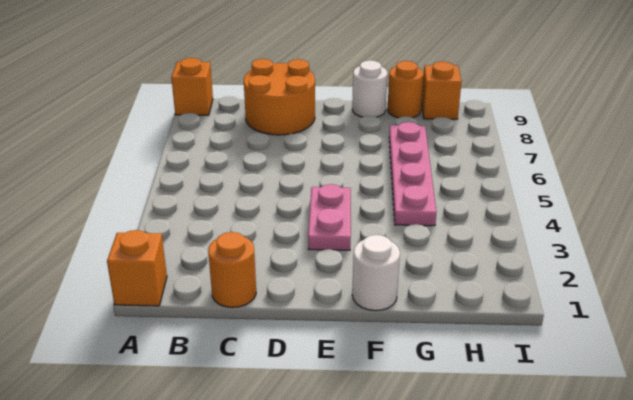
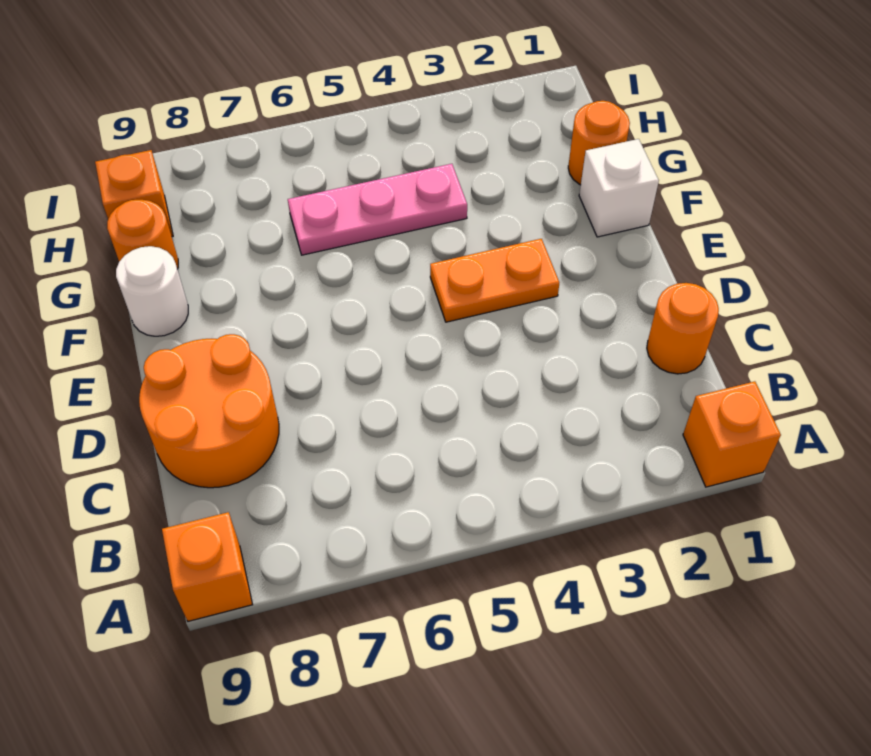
pink plate E3:E4 level 1 -> orange plate E3:E4 level 1
white round brick F1 level 1 -> white brick F1 level 1
none -> orange round brick G1 level 1
pink plate G4:G7 level 1 -> pink plate G4:G6 level 1

